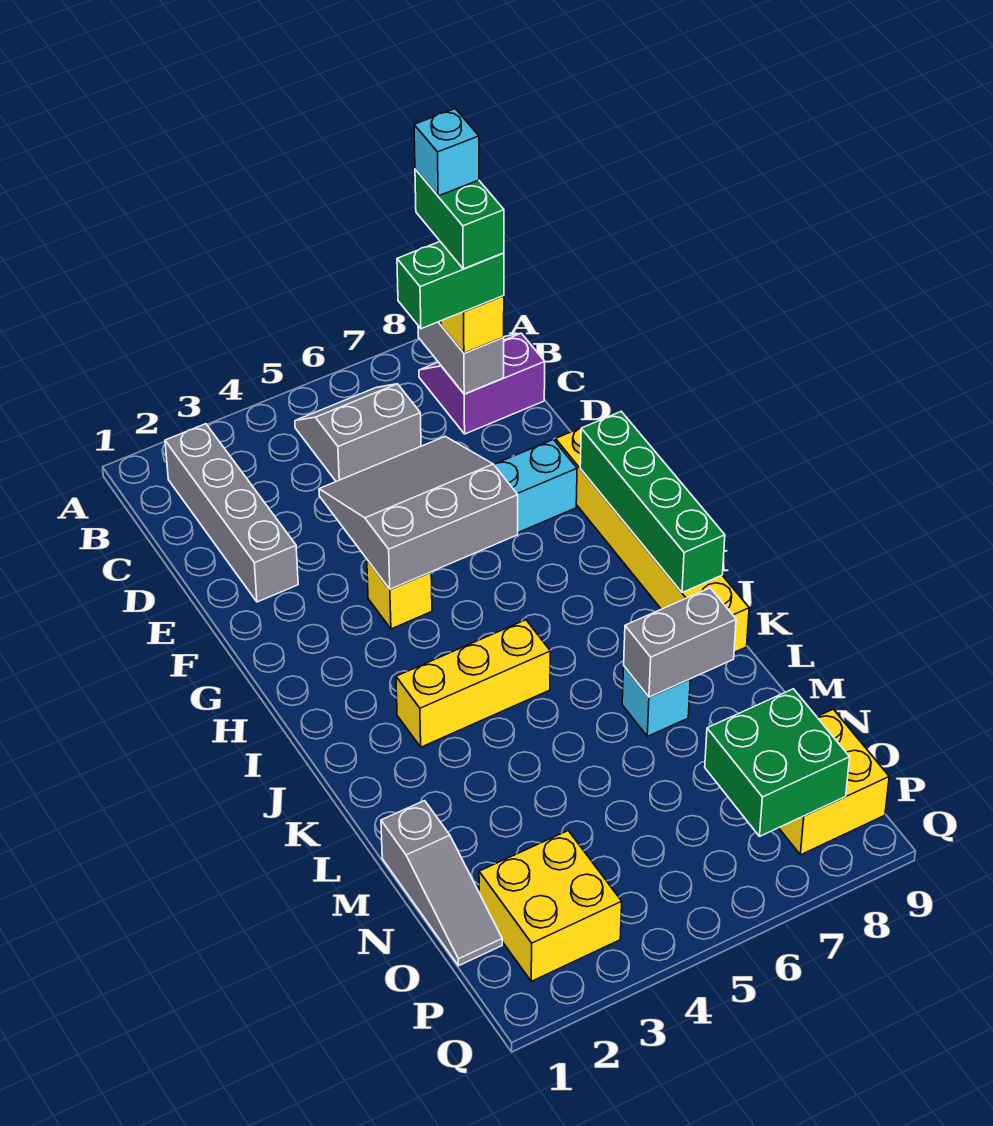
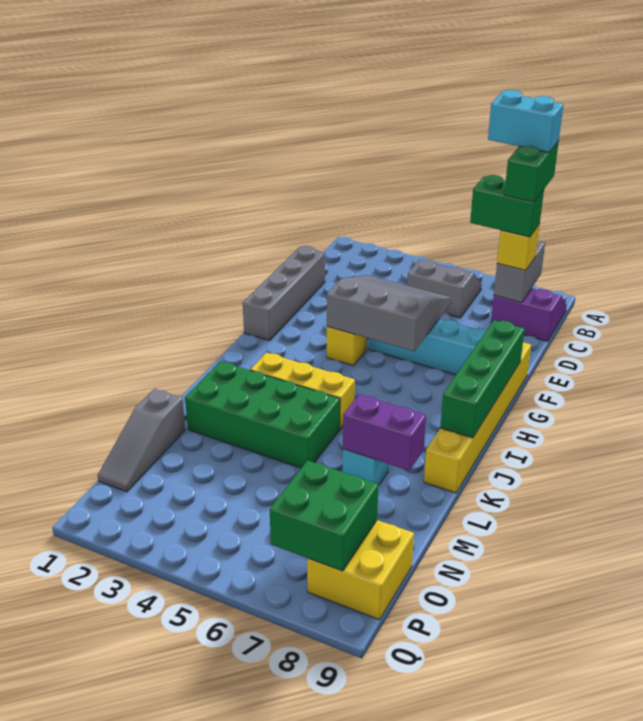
grey brick B2:E2 level 1 -> grey brick D1:G1 level 1
cyan brick B8 level 6 -> cyan brick B7:B8 level 6
none -> green brick K2:L5 level 1
grey brick L7:L8 level 2 -> purple brick L7:L8 level 2
yellow brick O2:P3 level 1 -> none

